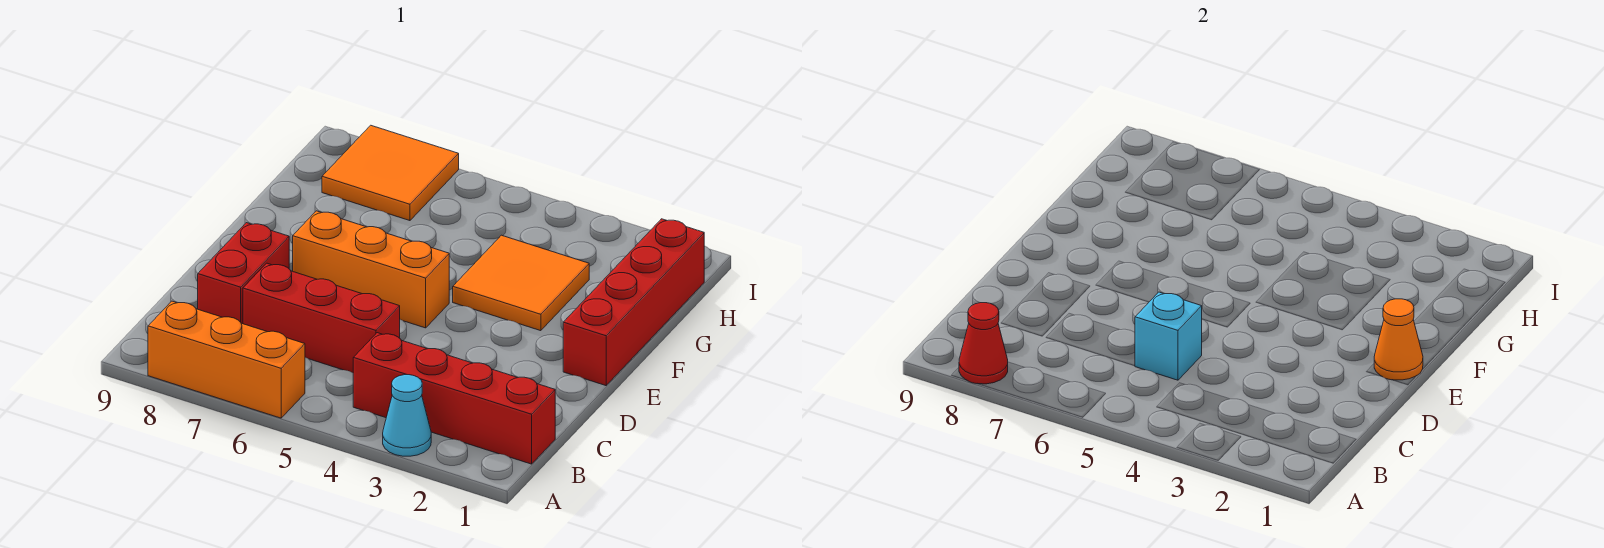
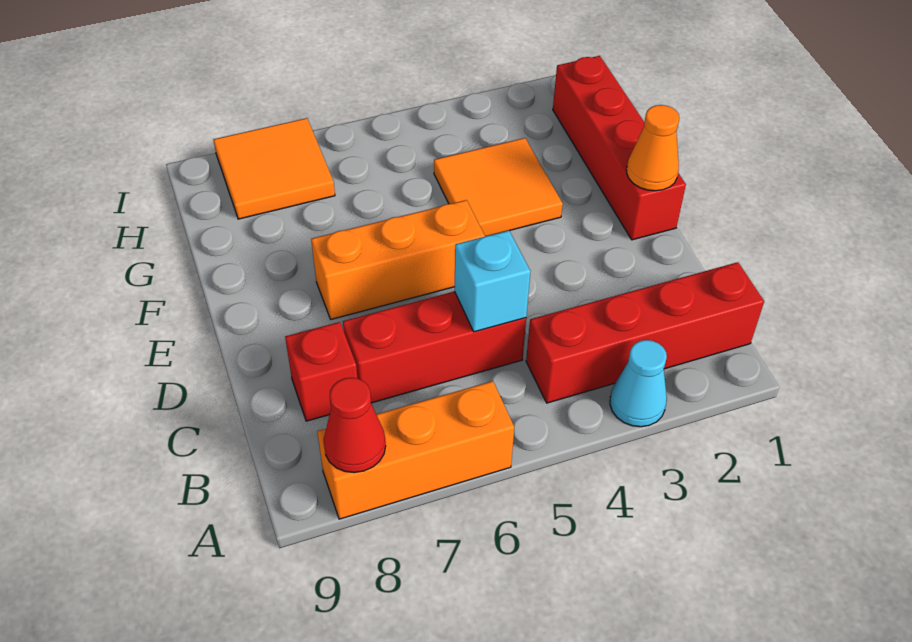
red brick C8:D8 level 1 -> red brick C8 level 1

